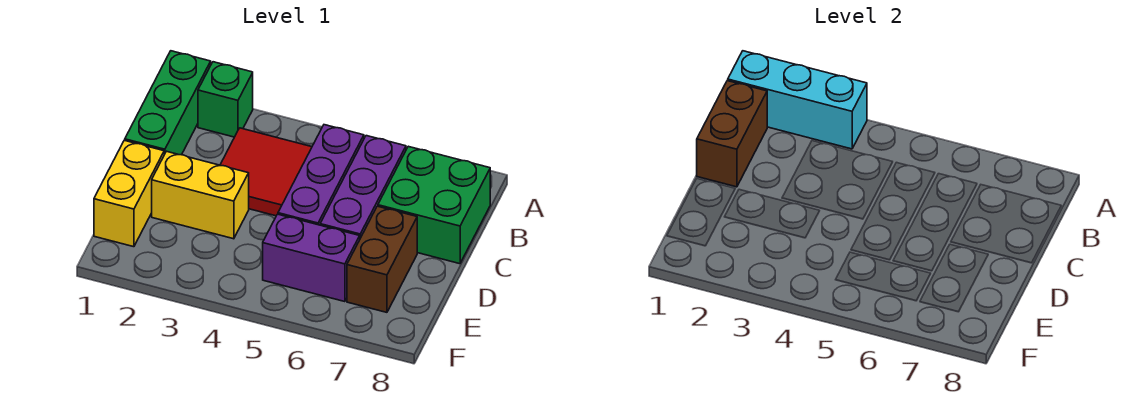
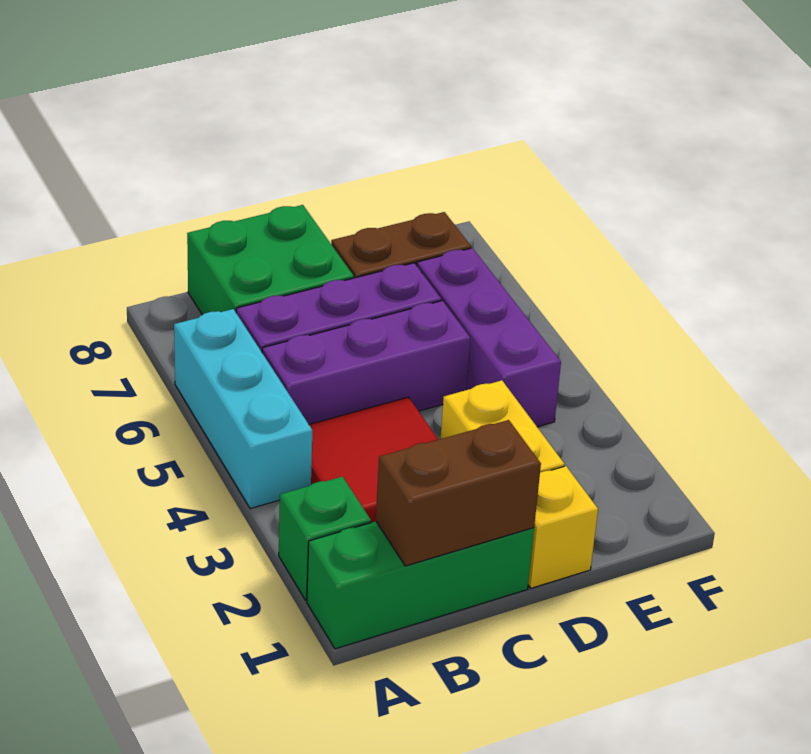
cyan brick A1:A3 level 2 -> cyan brick A4:A6 level 1
yellow brick D1:E1 level 1 -> yellow brick D1 level 1
purple brick E5:E6 level 1 -> purple brick E4:E6 level 1

